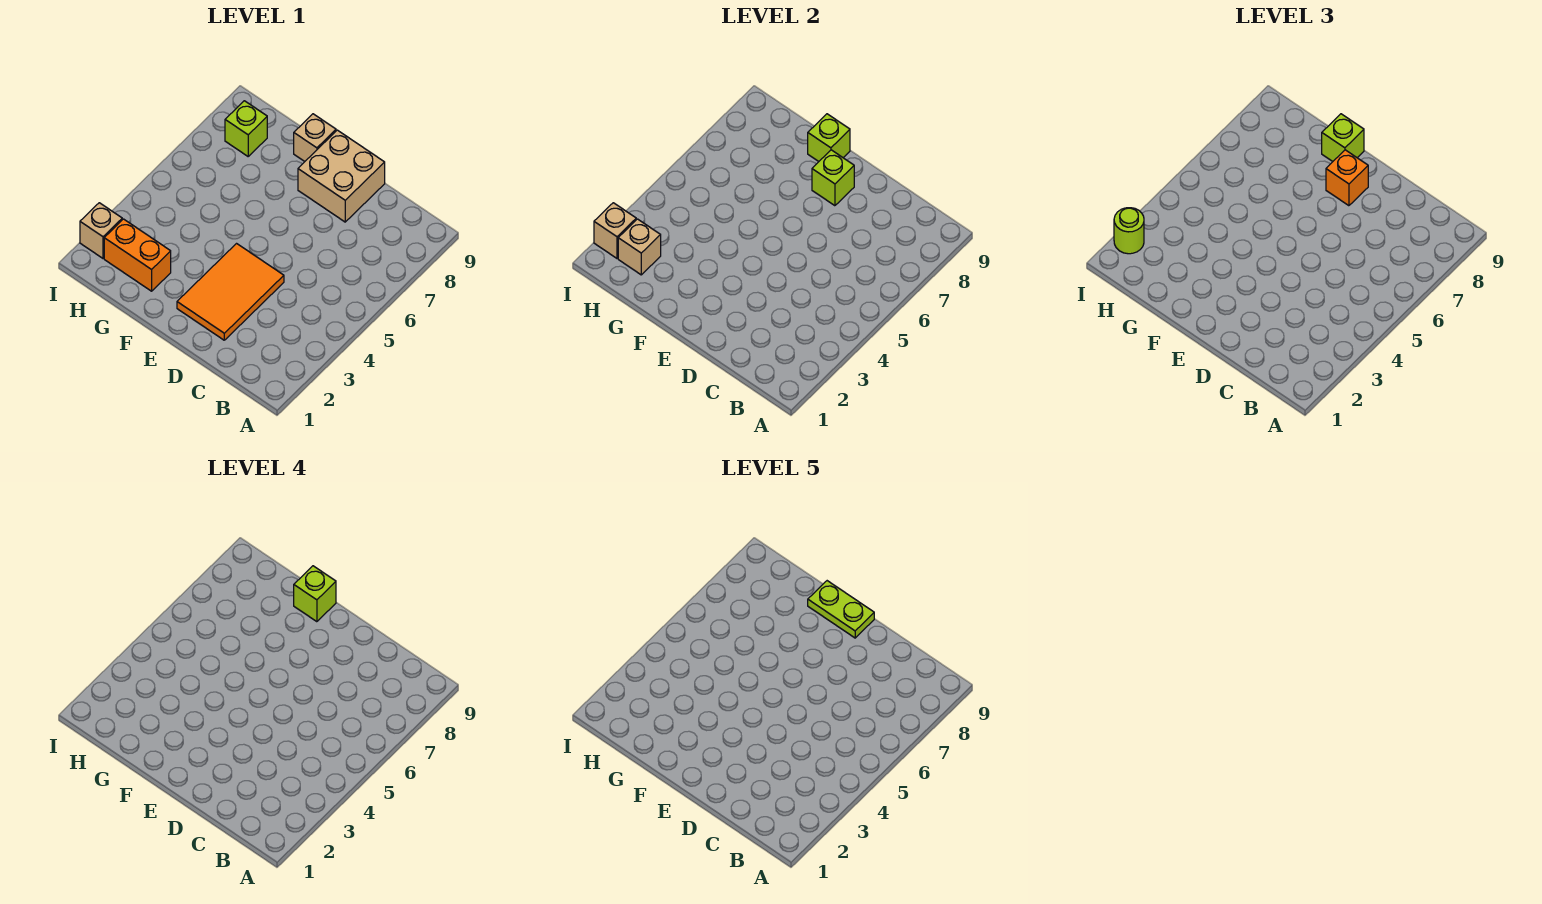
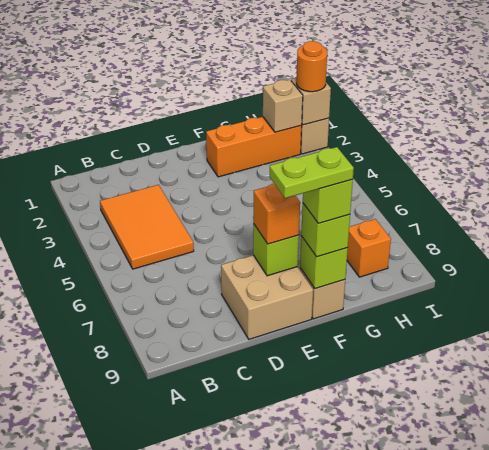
orange tile D2:E4 level 1 -> orange tile B3:C5 level 1
orange brick G2:H2 level 1 -> orange brick F2:H2 level 1
lime brick H8 level 1 -> orange brick H8 level 1
lime round brick I2 level 3 -> orange round brick I2 level 3

